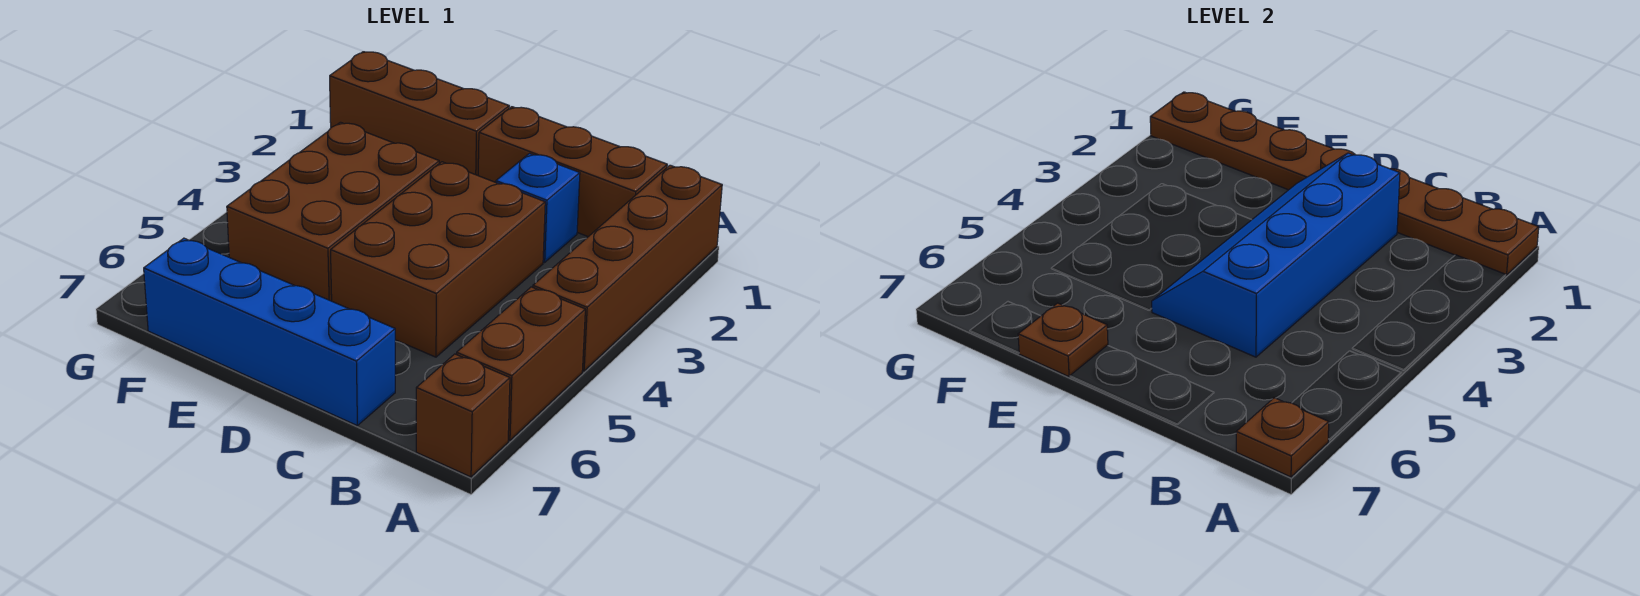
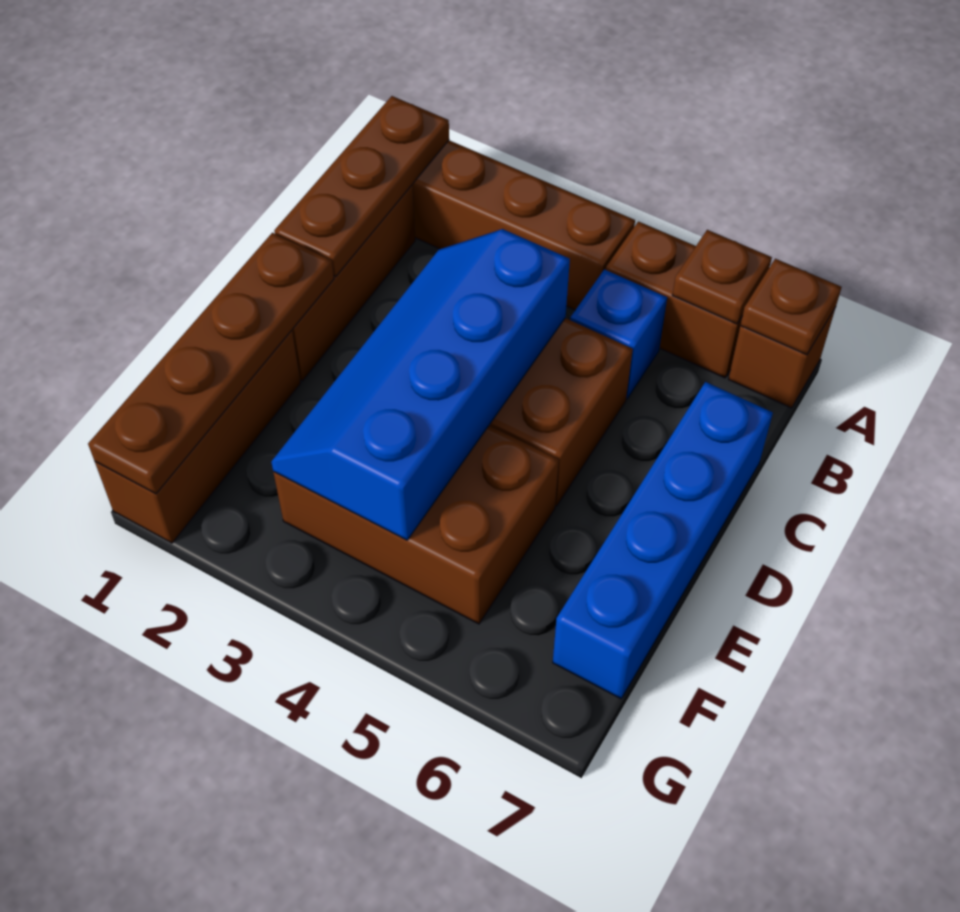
blue brick C2 level 1 -> blue brick B5 level 1
blue slope C2:D5 level 2 top C -> blue slope C3:F4 level 2 top 4
brown plate E7 level 2 -> brown plate A6 level 2

